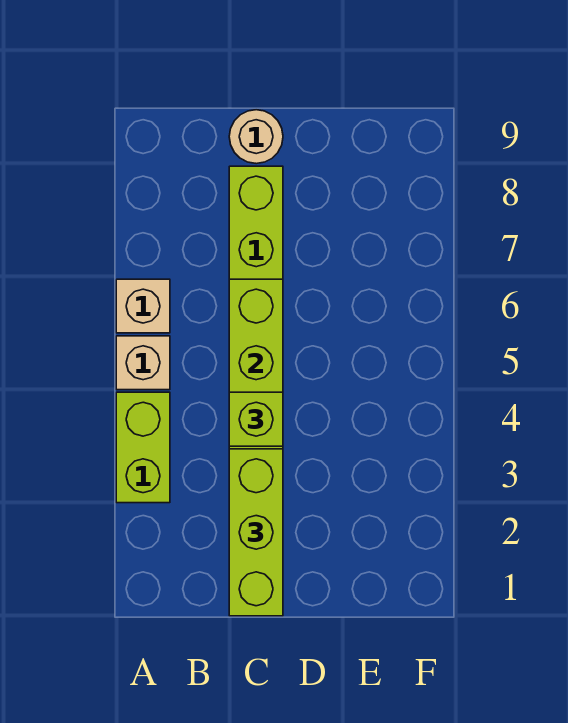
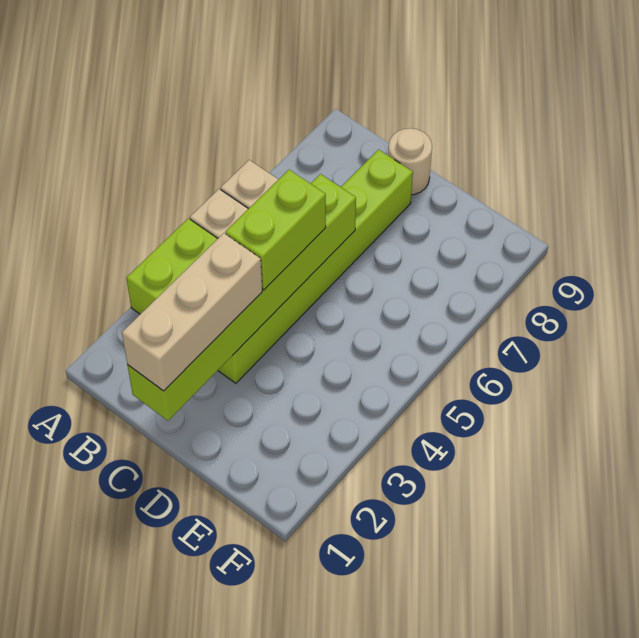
lime brick C1:C3 level 3 -> tan brick C1:C3 level 3
lime brick C4 level 3 -> lime brick C4:C5 level 3

